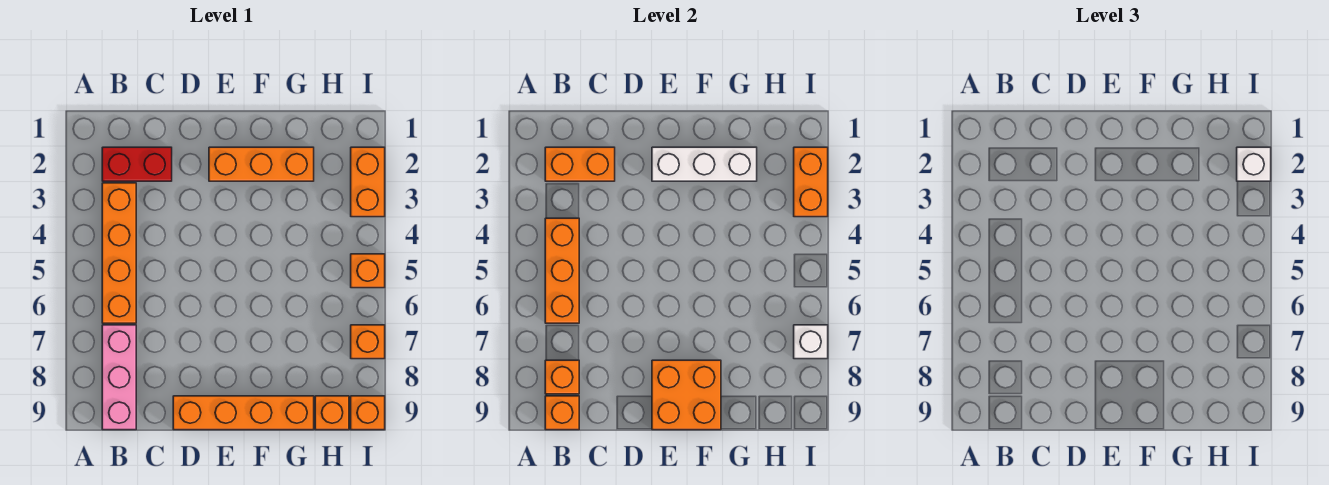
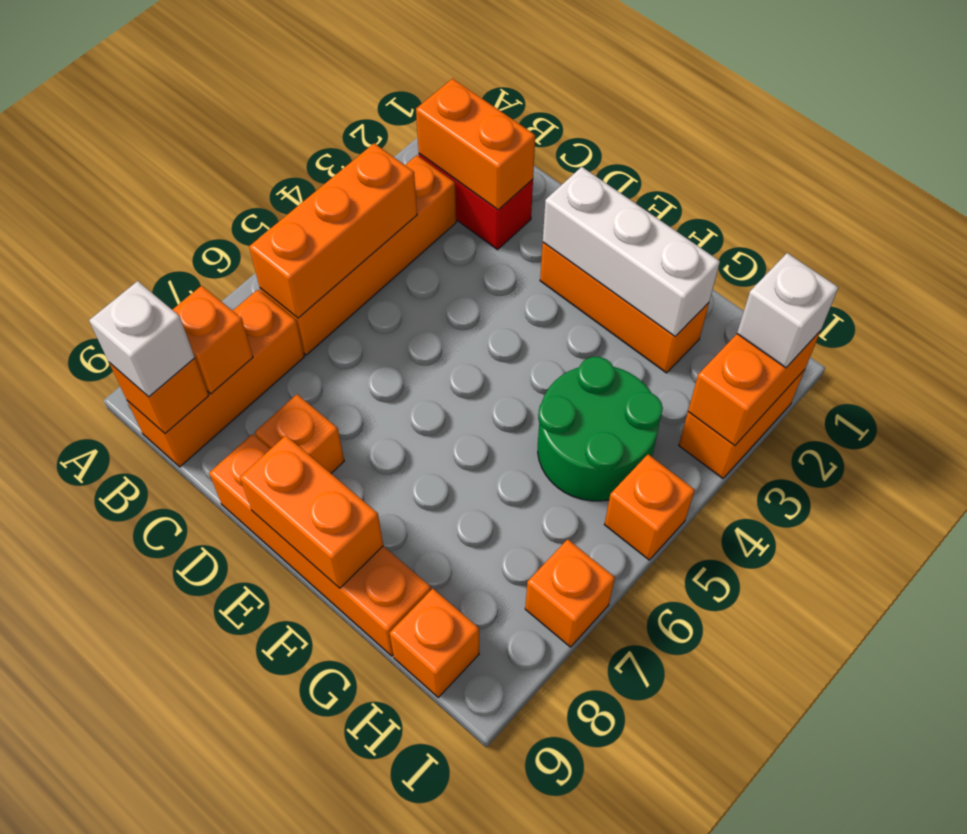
pink brick B7:B9 level 1 -> orange brick B7:B9 level 1
orange brick E8:F9 level 2 -> orange brick E9:F9 level 2
none -> green round brick G4:H5 level 1
white brick I7 level 2 -> white brick B9 level 3
orange brick I9 level 1 -> orange brick D8 level 1

